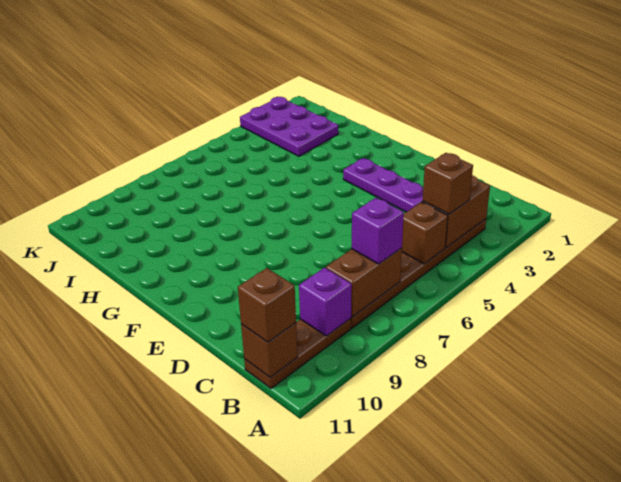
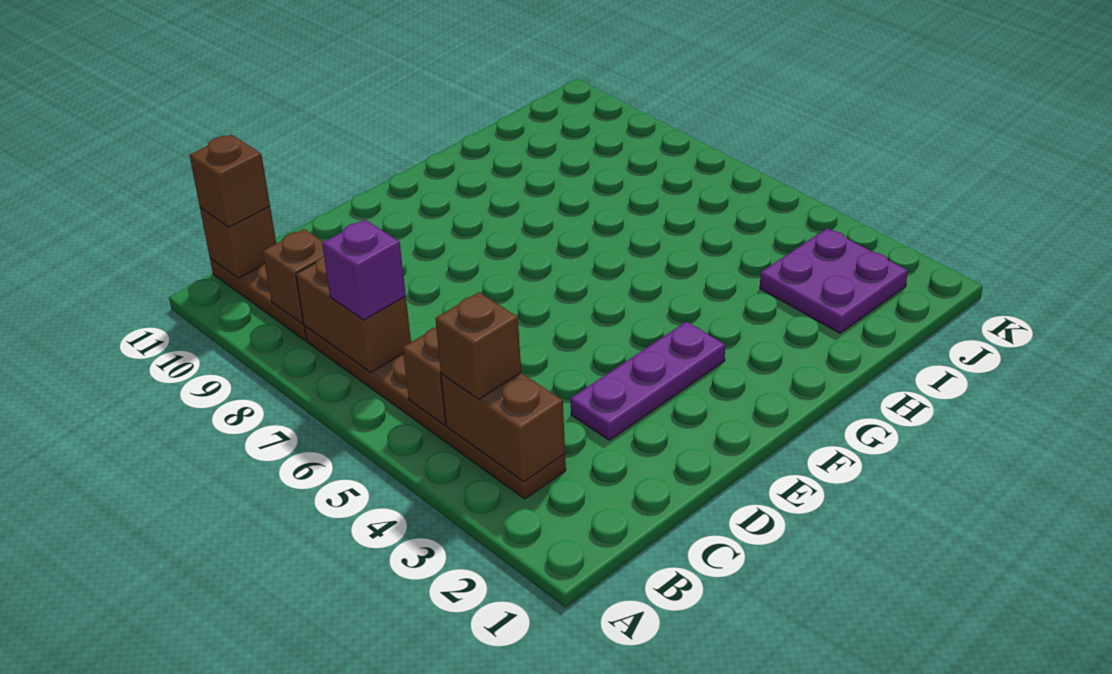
purple brick B9 level 2 -> brown brick B9 level 2
purple plate I2:K3 level 1 -> purple plate I2:J3 level 1

